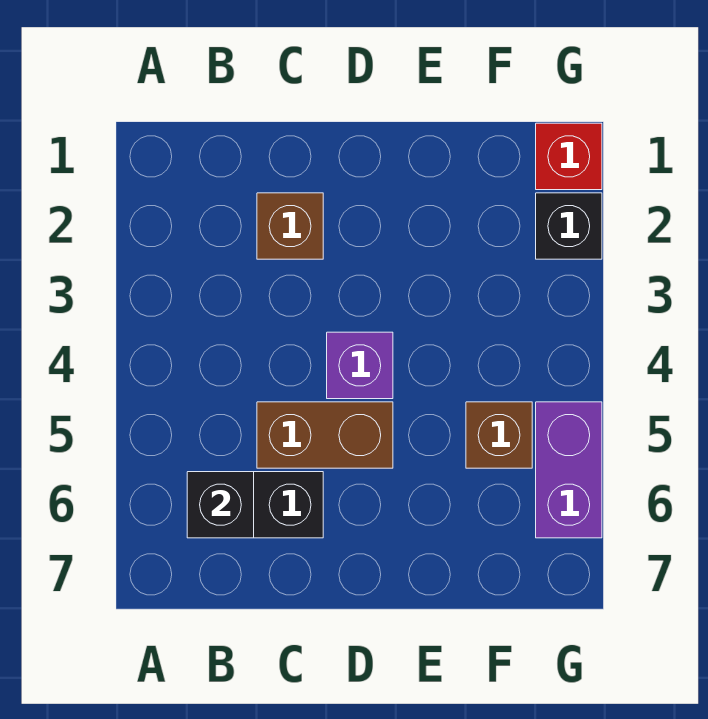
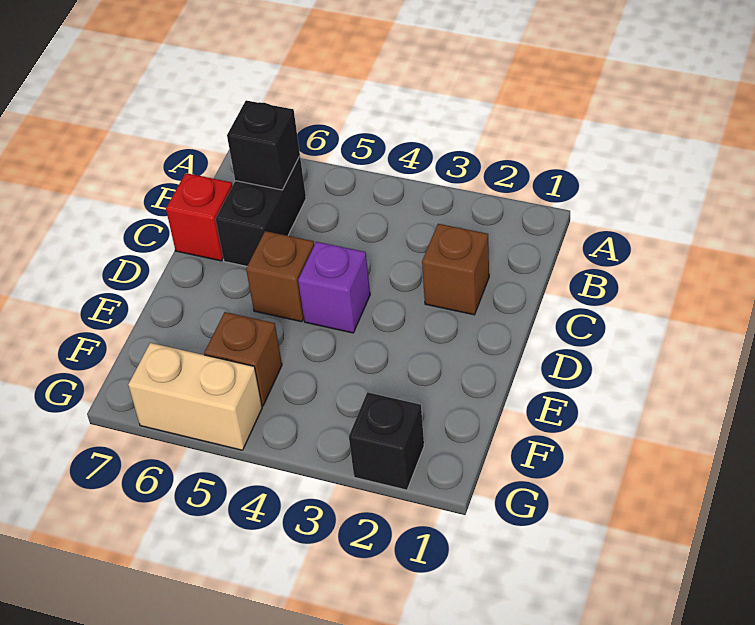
brown brick C5:D5 level 1 -> brown brick D5 level 1
red brick G1 level 1 -> red brick C7 level 1
purple brick G5:G6 level 1 -> tan brick G5:G6 level 1

